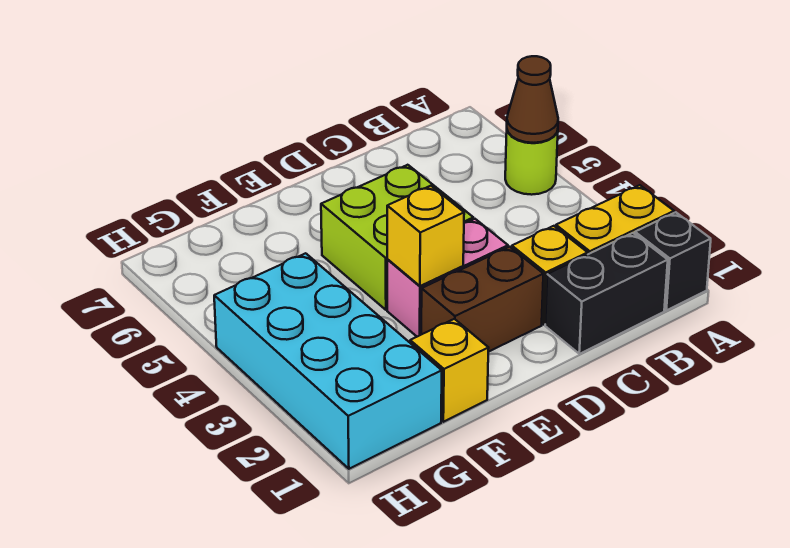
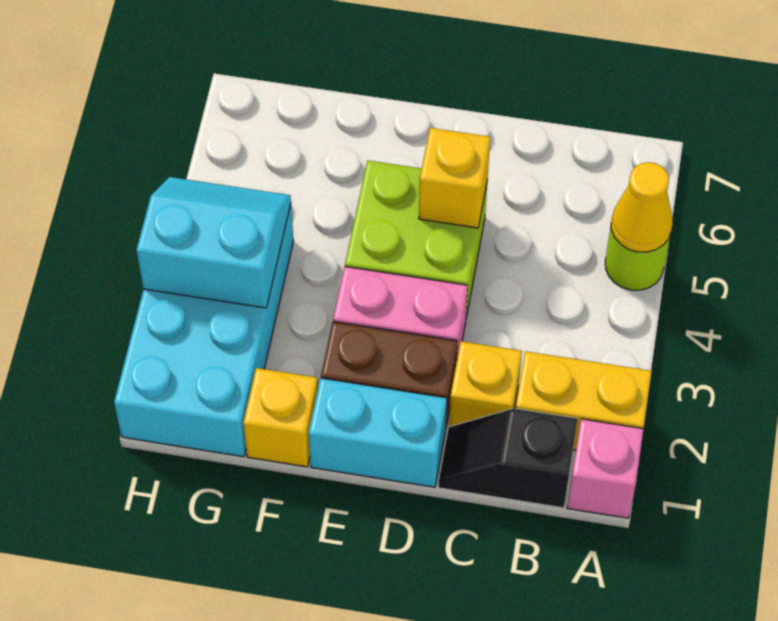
black brick A1 level 1 -> pink brick A1 level 1
brown cone A5 level 2 -> yellow cone A5 level 2
black brick B1:C1 level 1 -> black slope B1:C1 level 1 top B
none -> cyan brick D1:E1 level 1
yellow brick E3 level 2 -> yellow brick D5 level 2
none -> cyan slope G3:H4 level 2 top 3

